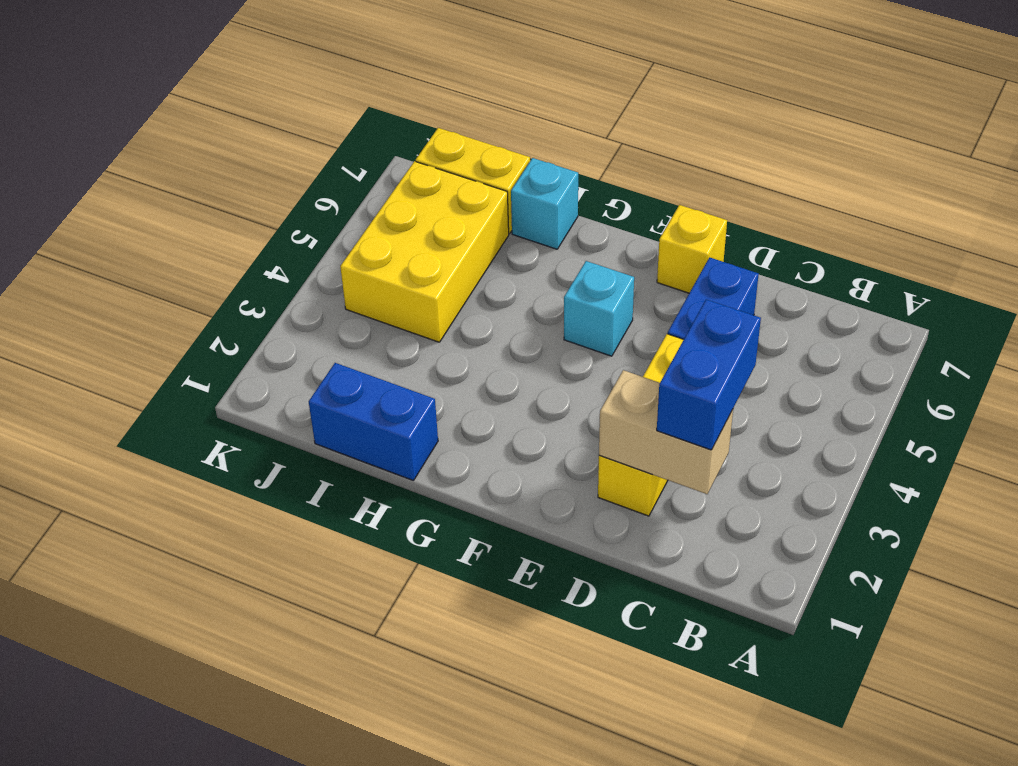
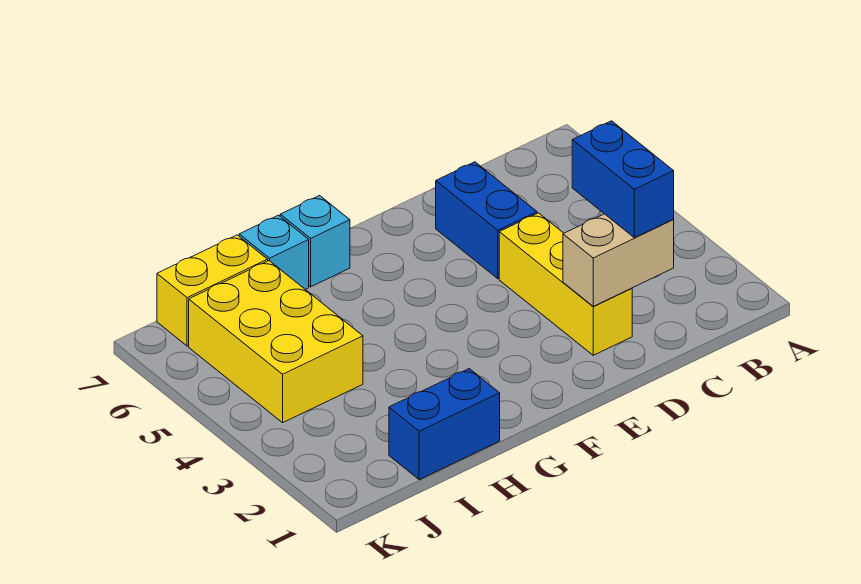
yellow brick E7 level 1 -> none
cyan brick F5 level 1 -> cyan brick G7 level 1

